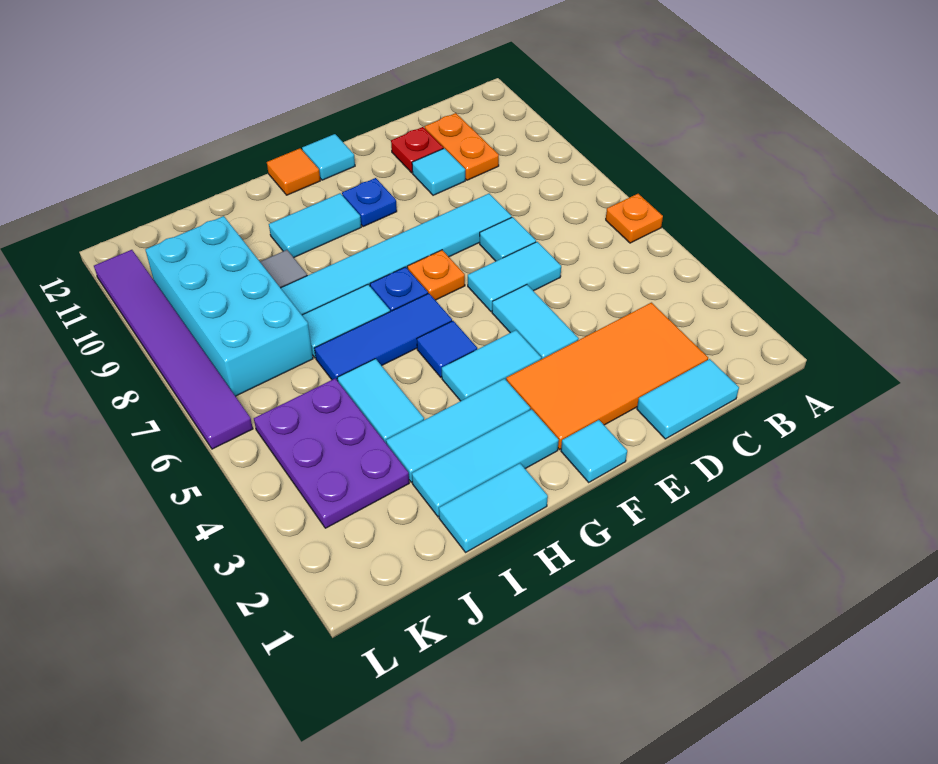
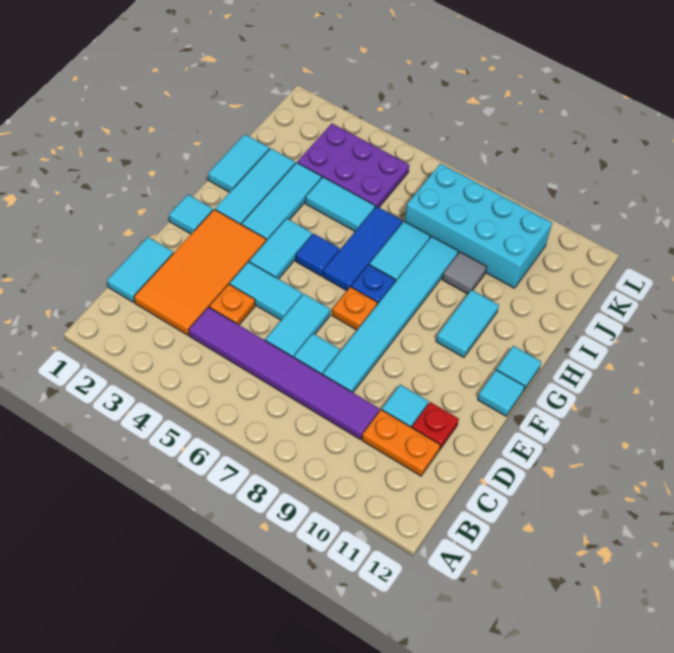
orange plate A6 level 1 -> orange plate D4 level 1
blue plate F10 level 1 -> none
orange tile G12 level 1 -> cyan tile G12 level 1
purple tile L6:L11 level 1 -> purple tile C4:C9 level 1

